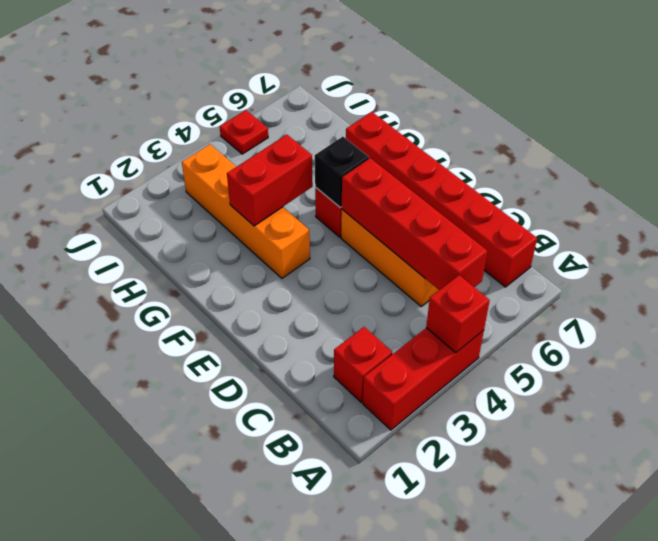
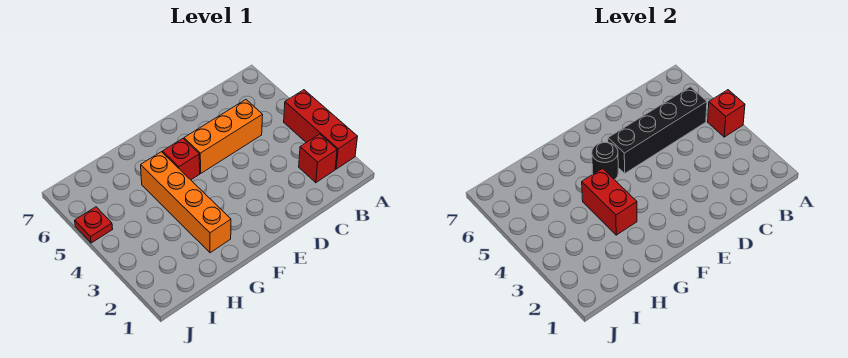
red brick B5:E5 level 2 -> black brick B5:E5 level 2
red brick B7:G7 level 1 -> none
orange brick F3:I3 level 1 -> orange brick G2:G5 level 1
black brick F5 level 2 -> black round brick F5 level 2

